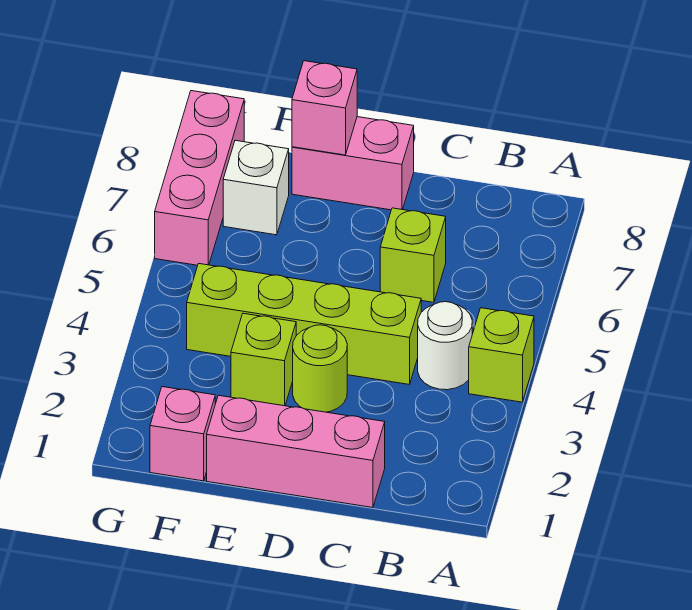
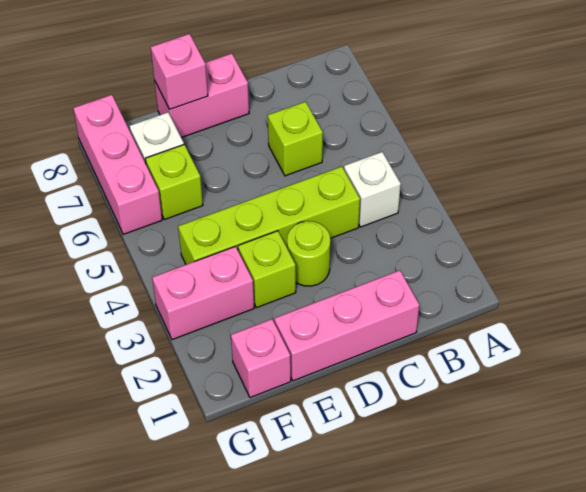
lime brick A4 level 1 -> lime brick F6 level 1
white round brick B4 level 1 -> white brick B4 level 1
none -> pink brick F3:G3 level 1

